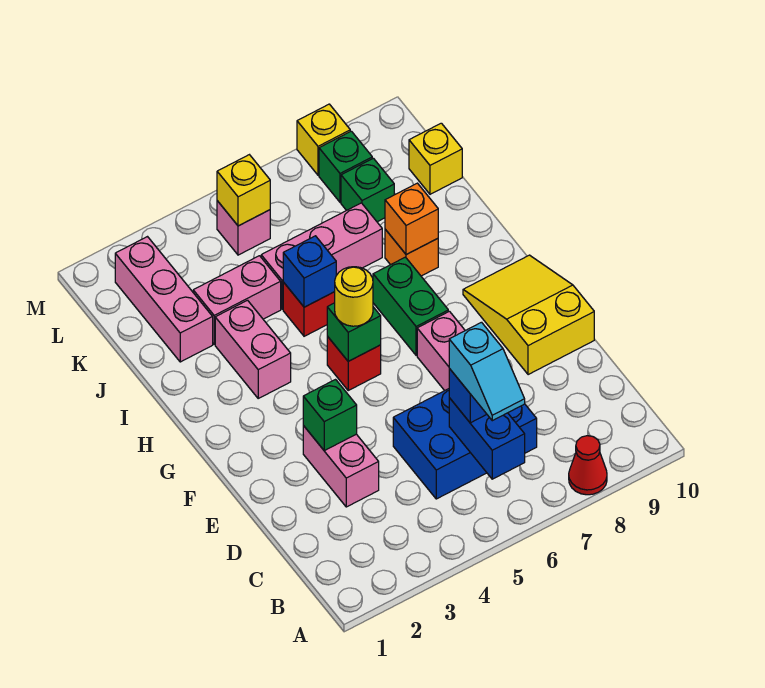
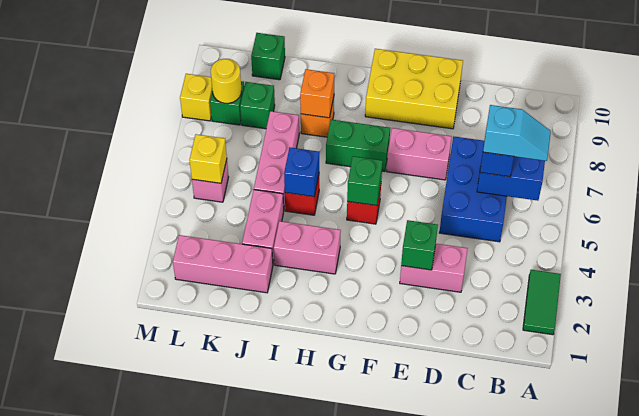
none -> green tile A2:A3 level 1
red cone A8 level 1 -> none
yellow slope E9:G10 level 1 top E -> yellow brick E9:G10 level 1
yellow round brick G5 level 3 -> yellow round brick L8 level 2
yellow brick K10 level 1 -> green brick K10 level 1

